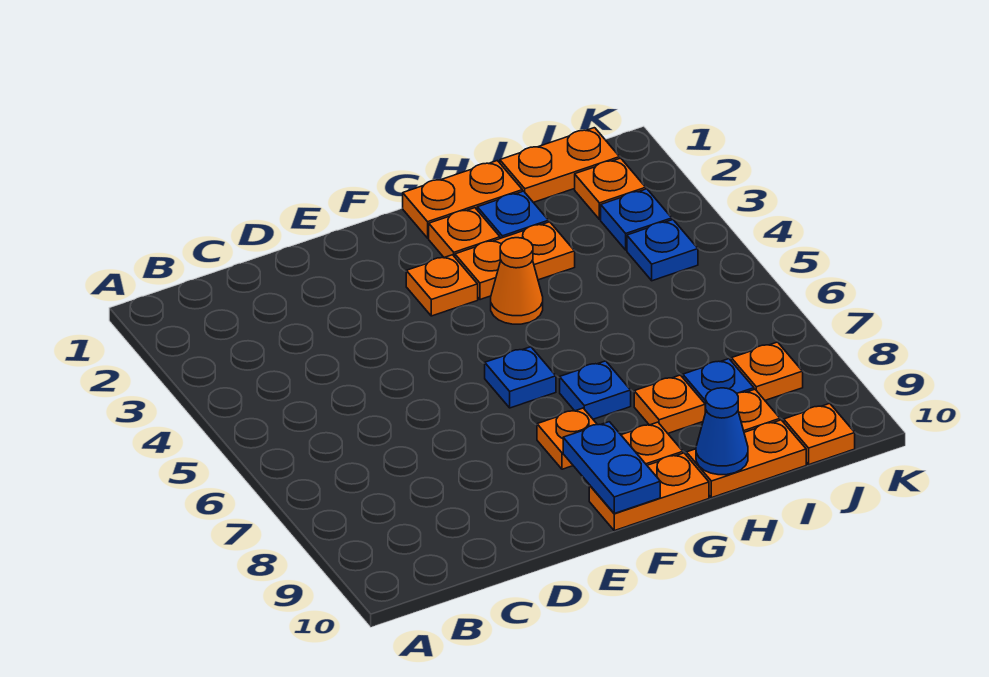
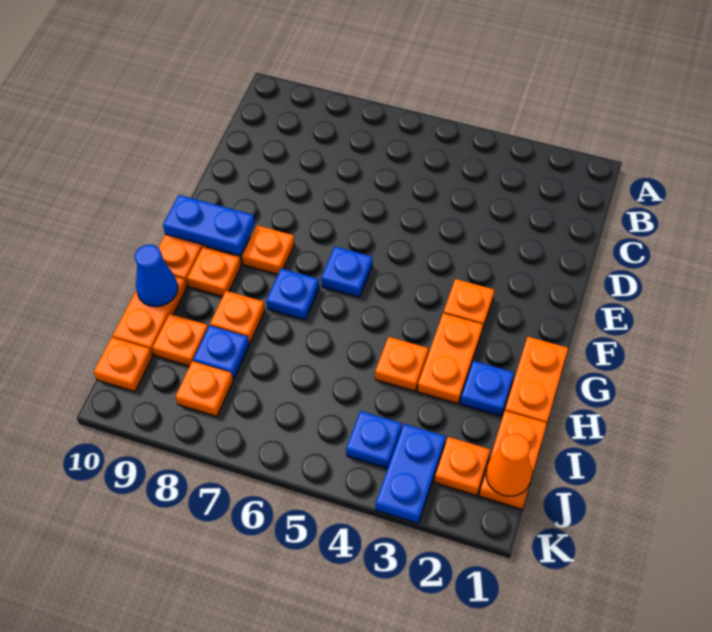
orange plate G2 level 1 -> orange plate H4 level 1
orange cone G4 level 1 -> orange cone J1 level 2
blue plate J3 level 1 -> blue plate J3:K3 level 1

